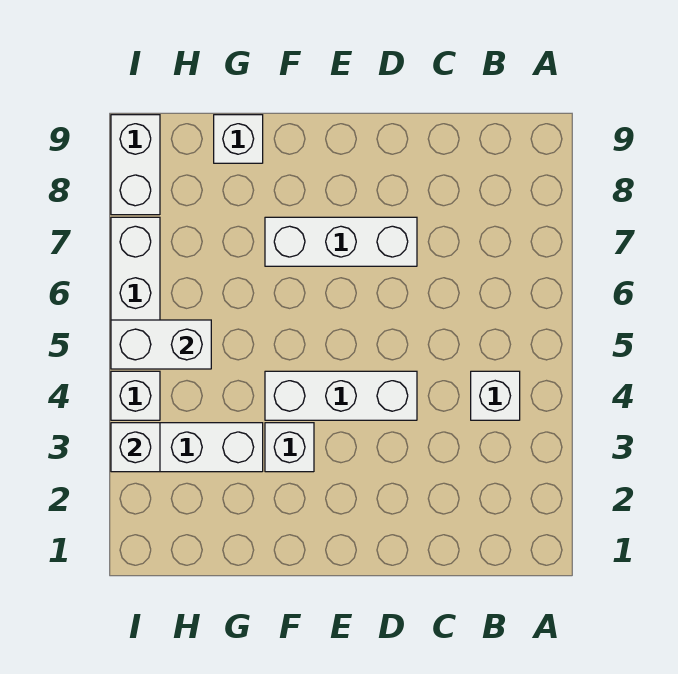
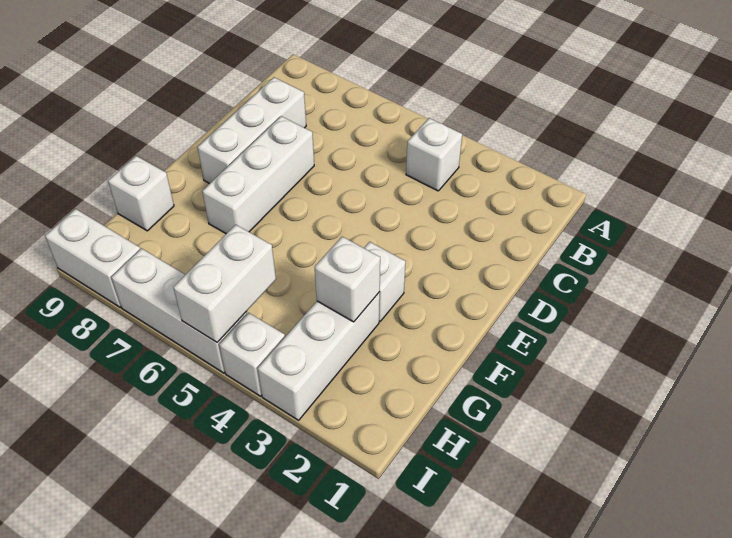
white brick D4:F4 level 1 -> white brick C8:E8 level 1
white brick I3 level 2 -> white brick G3 level 2

